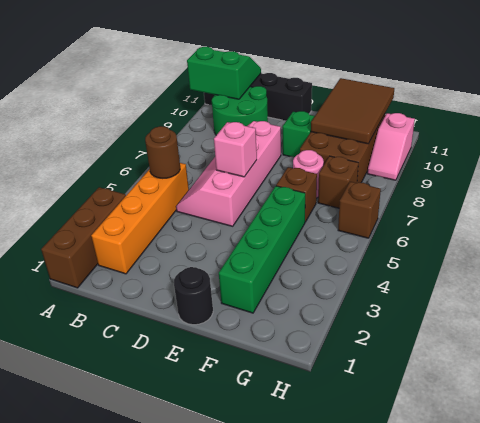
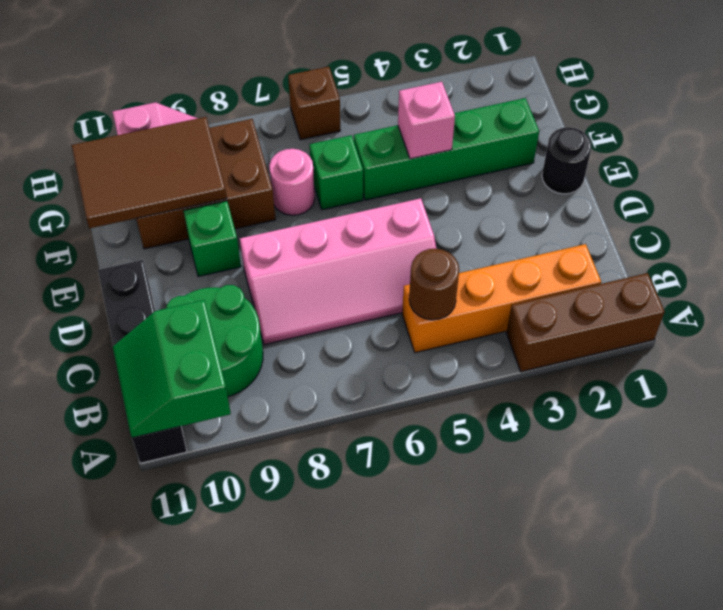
pink brick D6 level 2 -> pink brick F4 level 2
brown brick F6 level 1 -> green brick F6 level 1
brown brick G7 level 1 -> none

